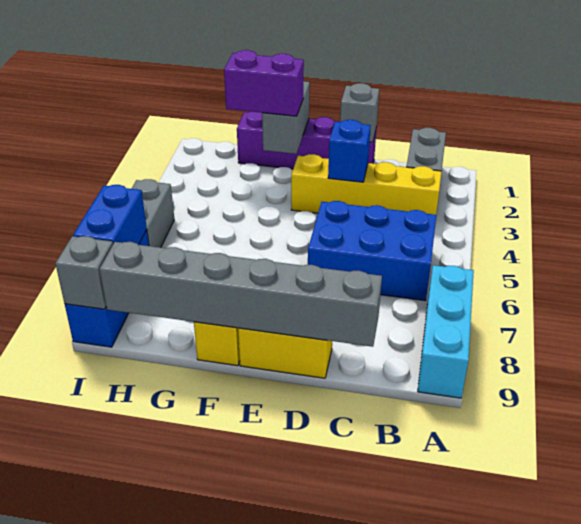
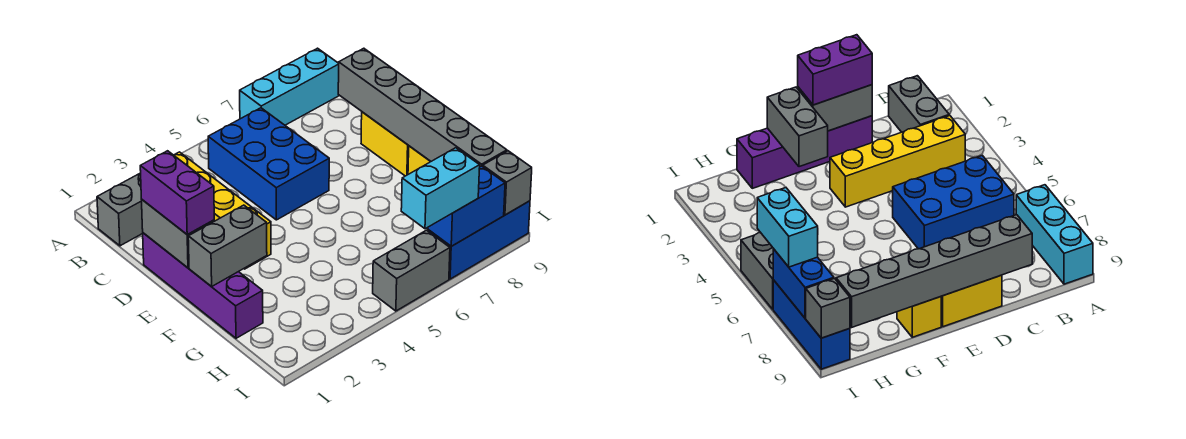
grey brick D1 level 2 -> grey brick D1:E1 level 2
blue brick D3 level 2 -> none
purple brick F2:G2 level 3 -> purple brick D1:E1 level 3
none -> cyan brick I6:I7 level 3

